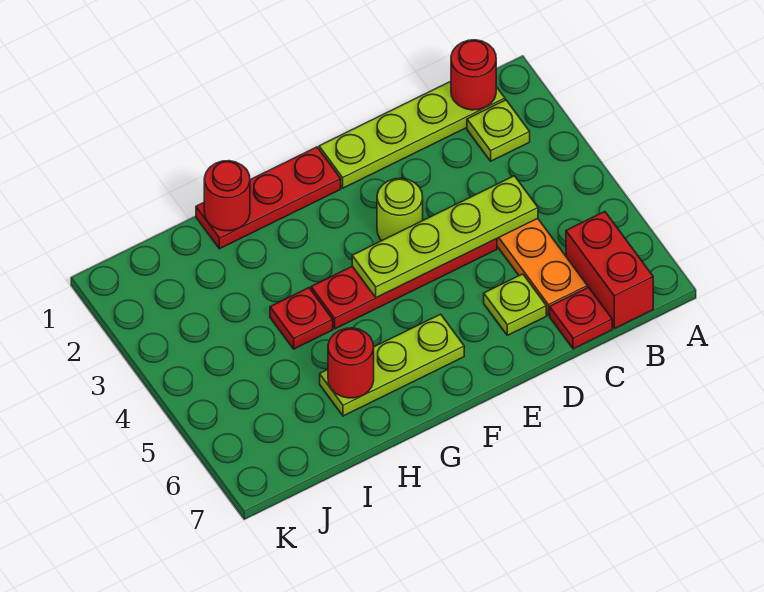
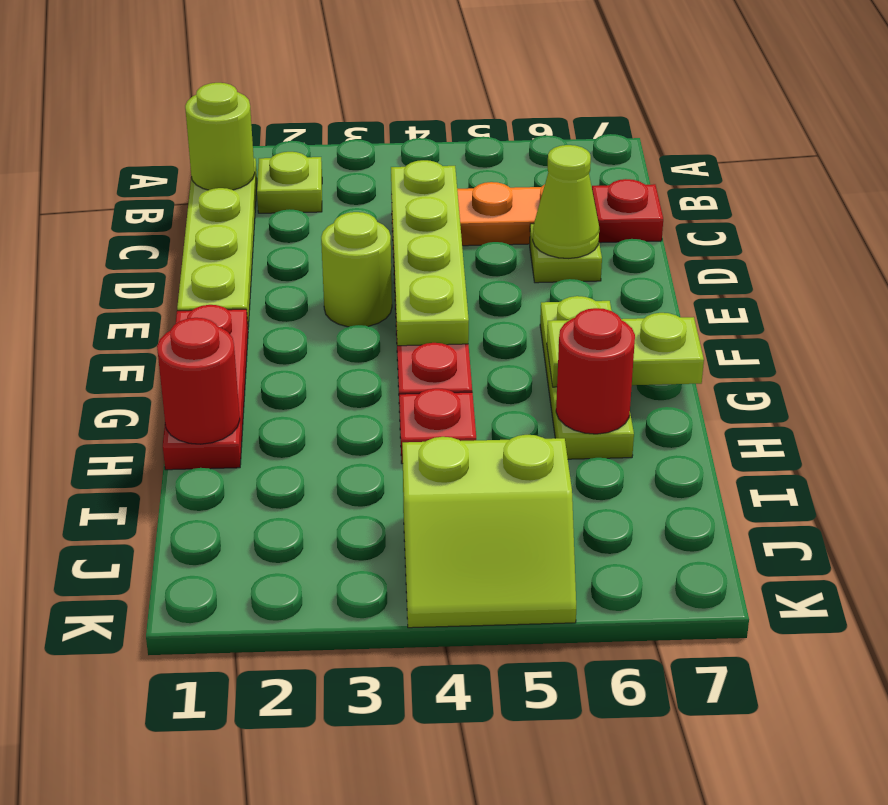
red round brick B1 level 2 -> lime round brick B1 level 2
red brick B6:B7 level 1 -> none
none -> lime cone D6 level 2
none -> lime plate G6:G7 level 2
none -> lime slope J4:K5 level 1 top J

